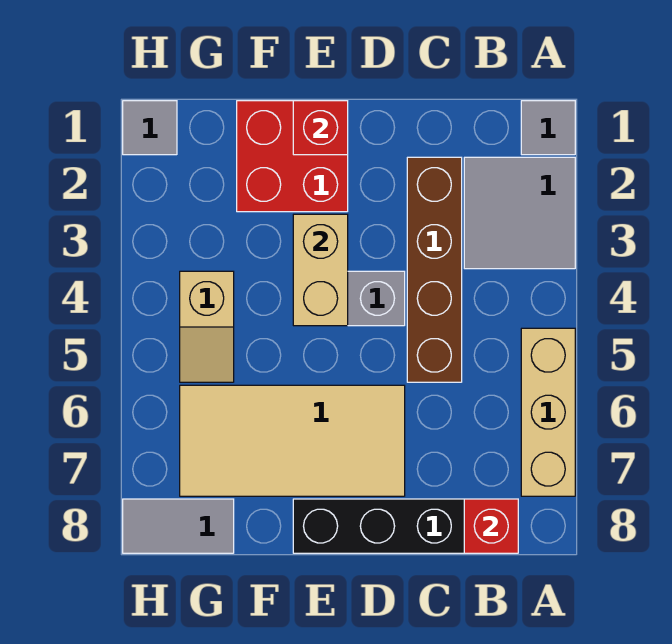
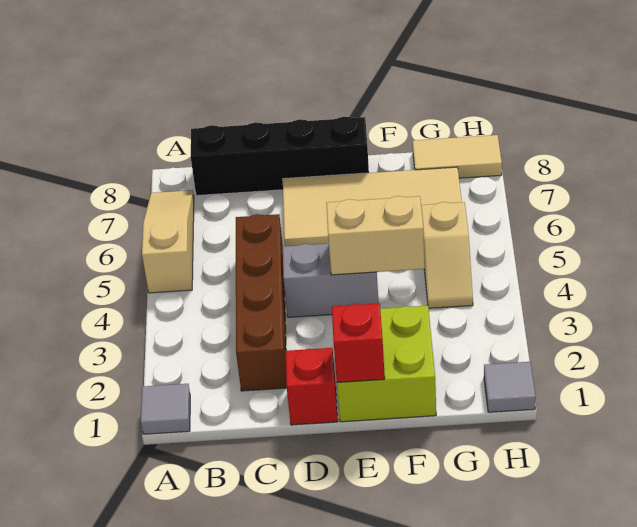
grey tile A2:B3 level 1 -> none
tan brick A5:A7 level 1 -> tan slope A5:A7 level 1 top 5
red brick B8 level 2 -> red brick D1 level 1
red brick E1:F2 level 1 -> lime brick E1:F2 level 1
tan brick E3:E4 level 2 -> tan brick E4:F4 level 2
tan slope G4:G5 level 1 top 4 -> tan slope G4:G5 level 1 top 5
grey tile G8:H8 level 1 -> tan tile G8:H8 level 1

